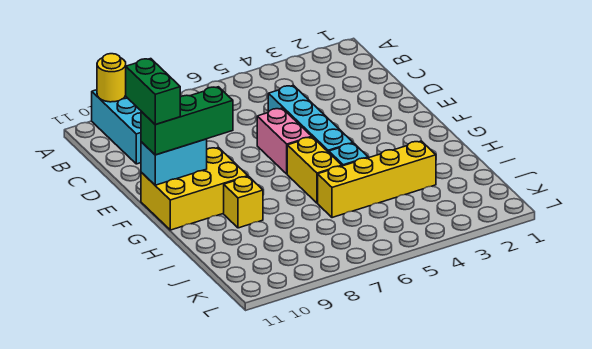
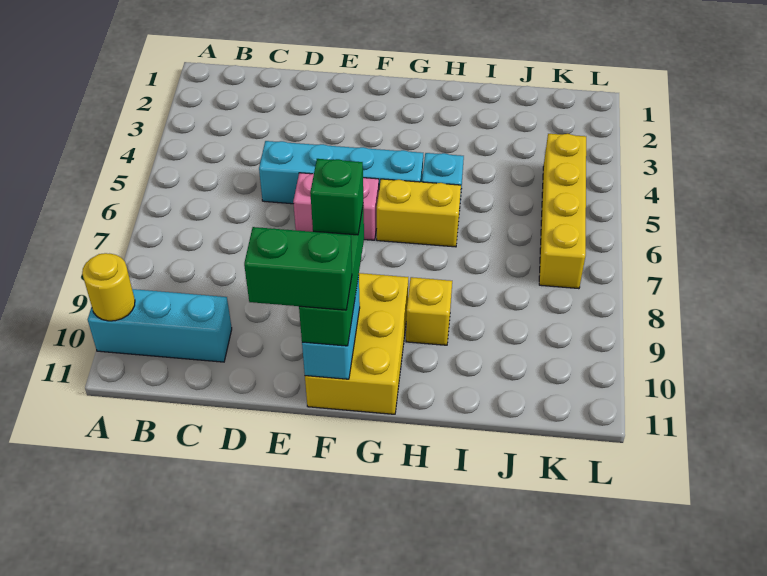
none -> green brick F9 level 4
yellow brick I3:I6 level 1 -> yellow brick K4:K7 level 1

